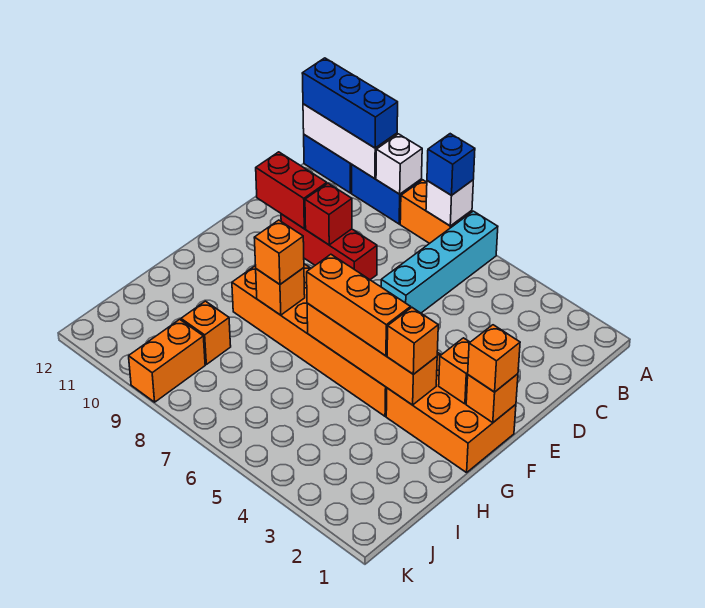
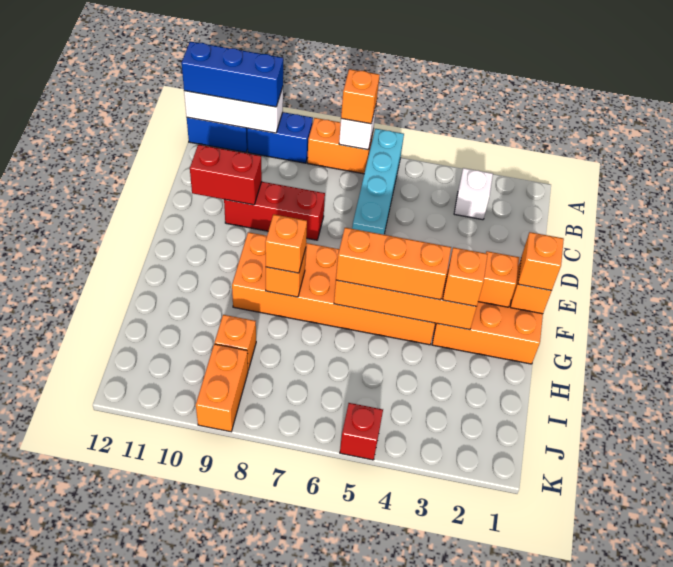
blue brick A7 level 3 -> orange brick A7 level 3
white brick A9 level 2 -> white brick B3 level 1
red brick D9 level 2 -> red brick K5 level 1

